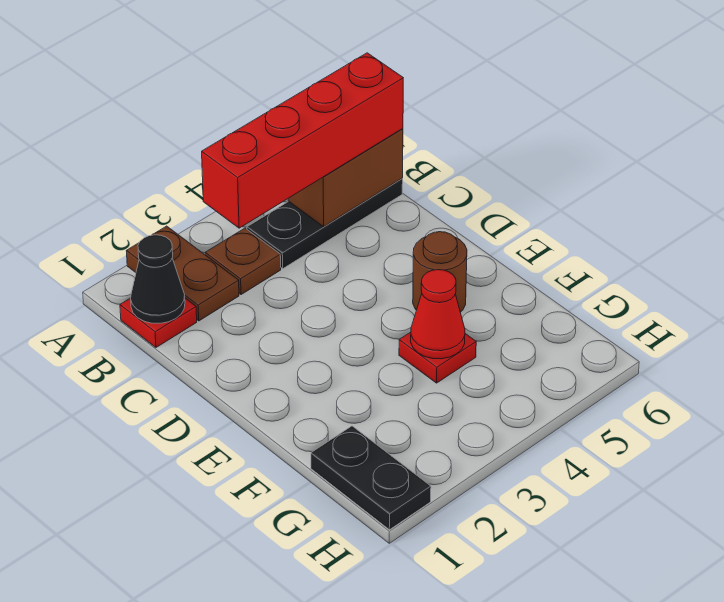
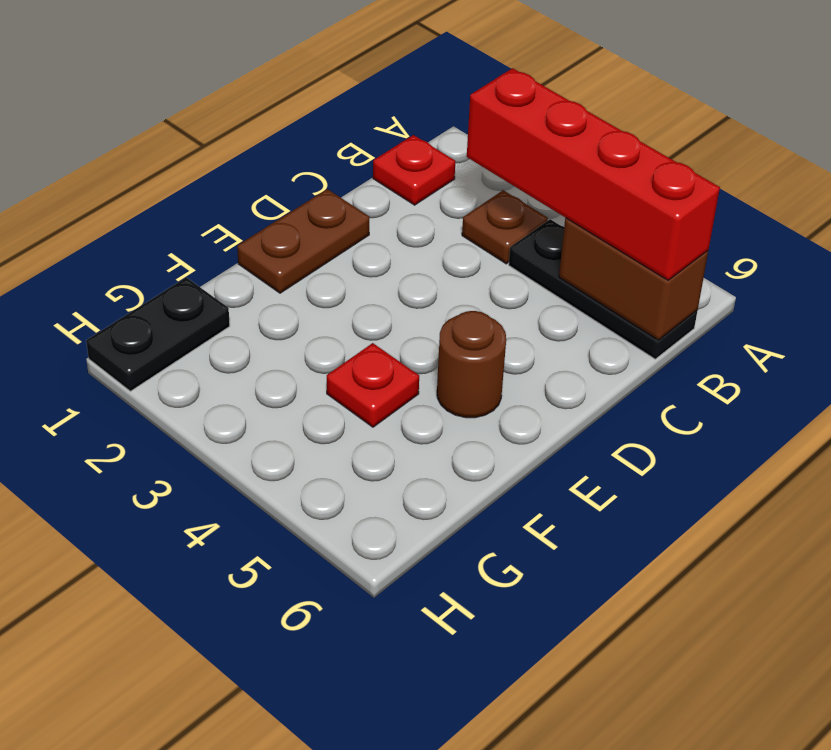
brown plate A2:B2 level 1 -> brown plate D1:E1 level 1
black cone B1 level 2 -> none
red cone F4 level 2 -> none

